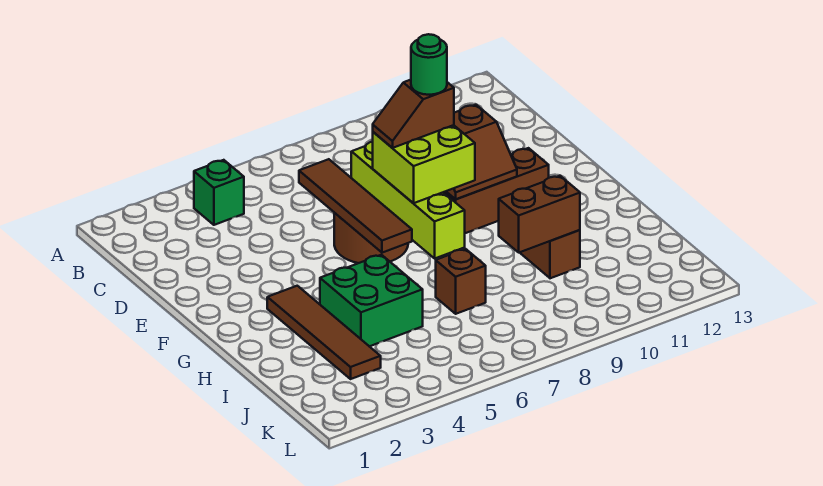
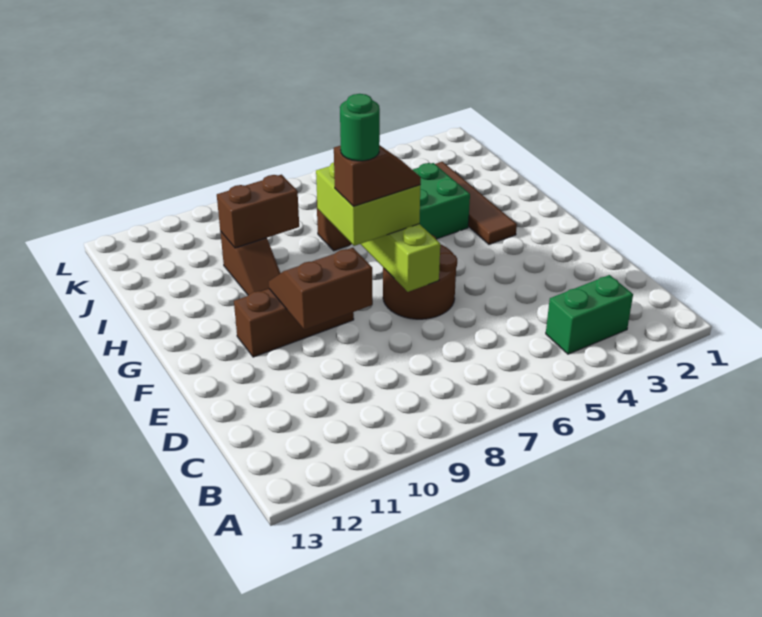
green brick B4 level 1 -> green brick B3:B4 level 1
brown tile D6:G6 level 2 -> none

